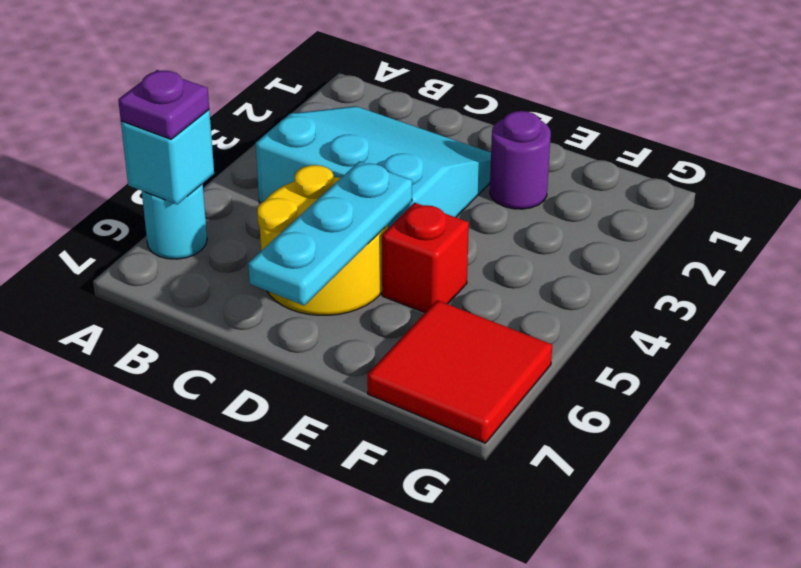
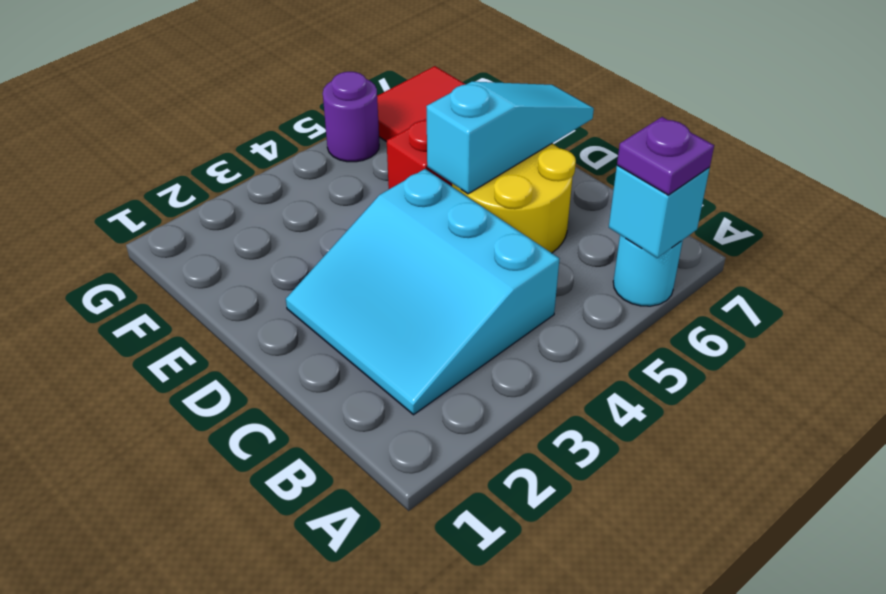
cyan plate D5:D7 level 2 -> cyan slope D5:D7 level 2 top 5
purple round brick E2 level 1 -> purple round brick G5 level 1

